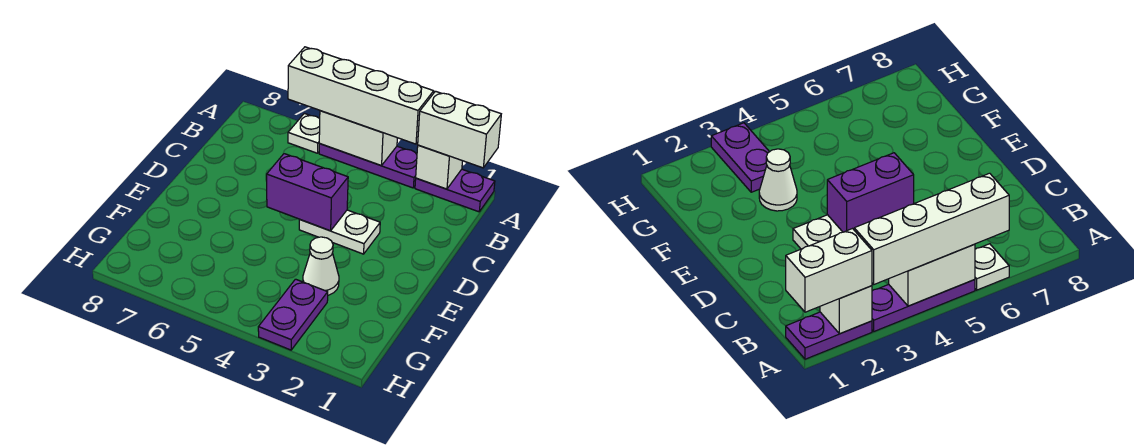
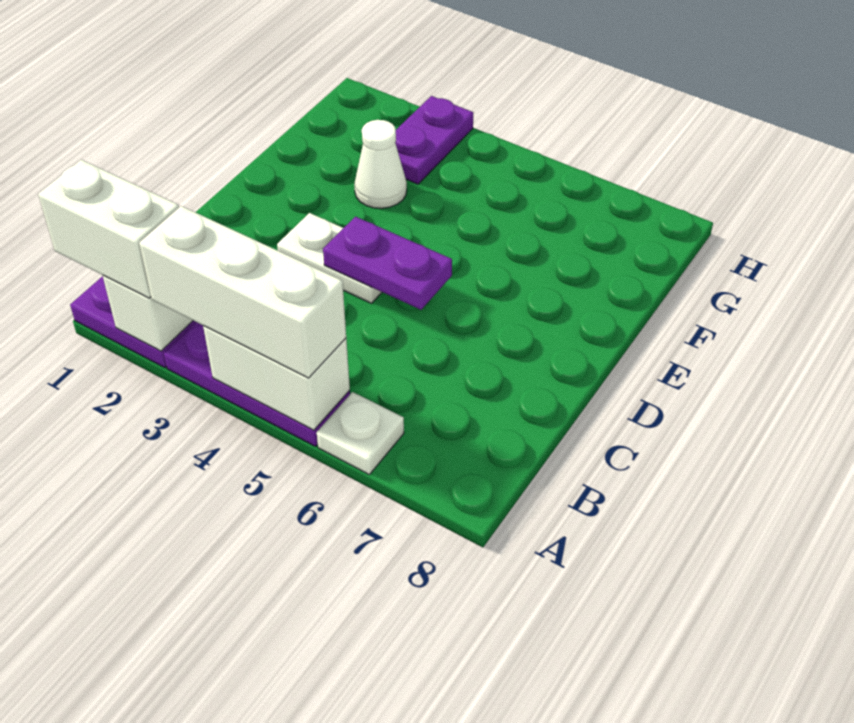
white brick A3:A6 level 3 -> white brick A3:A5 level 3
purple brick D4:D5 level 2 -> purple plate D4:D5 level 2

